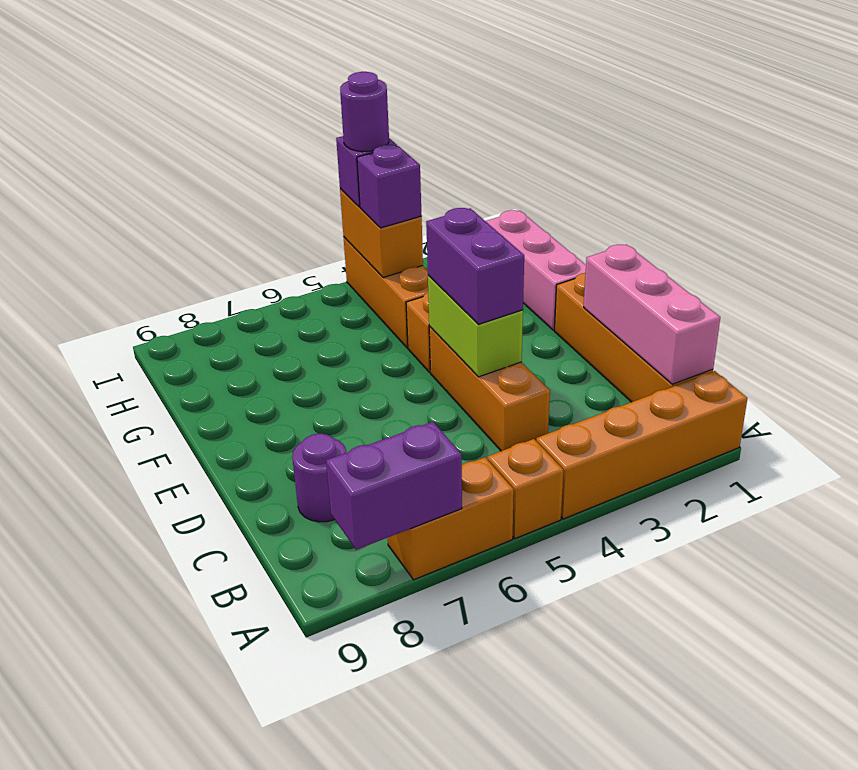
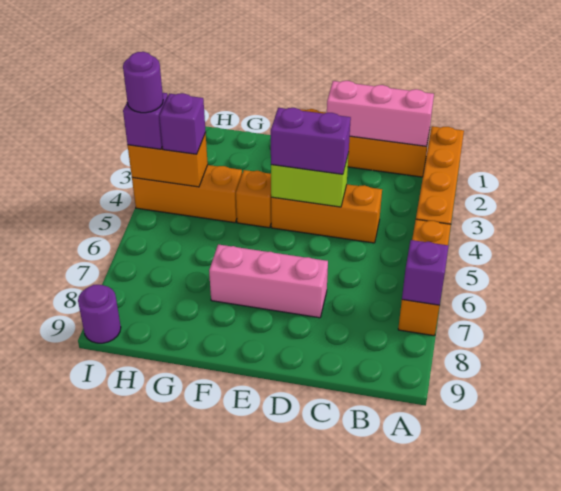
purple brick A7:A8 level 2 -> purple brick A7 level 2
purple round brick C8 level 1 -> purple round brick I9 level 1
pink brick F1:H1 level 1 -> pink brick D7:F7 level 1

